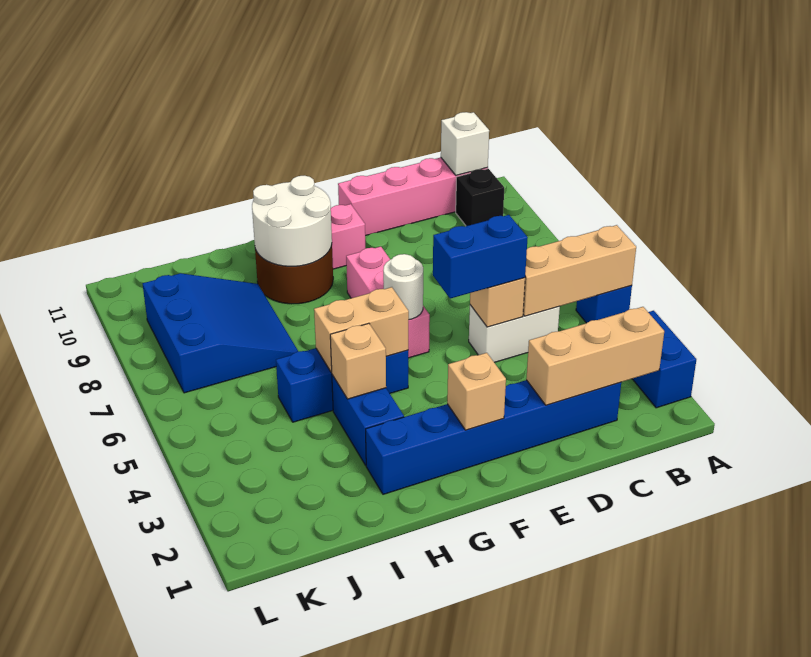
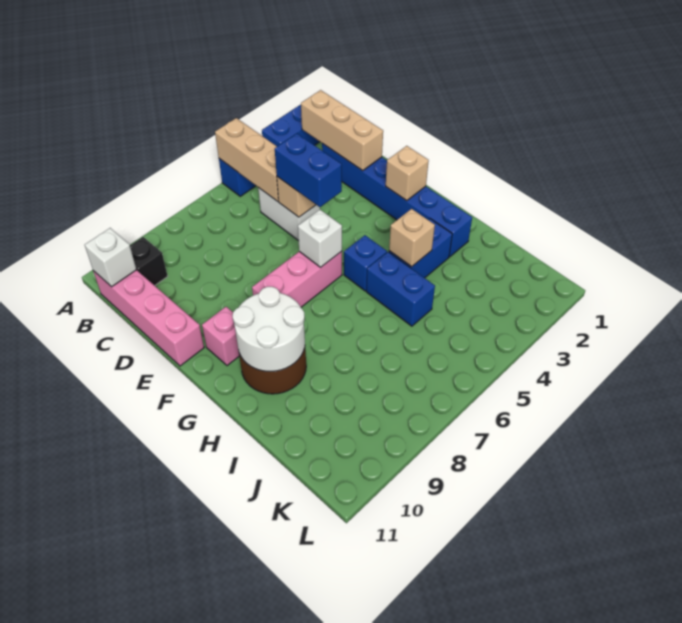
white round brick F6 level 2 -> white brick F6 level 2
tan brick G5:H5 level 2 -> none
blue slope I7:K9 level 1 top K -> none

